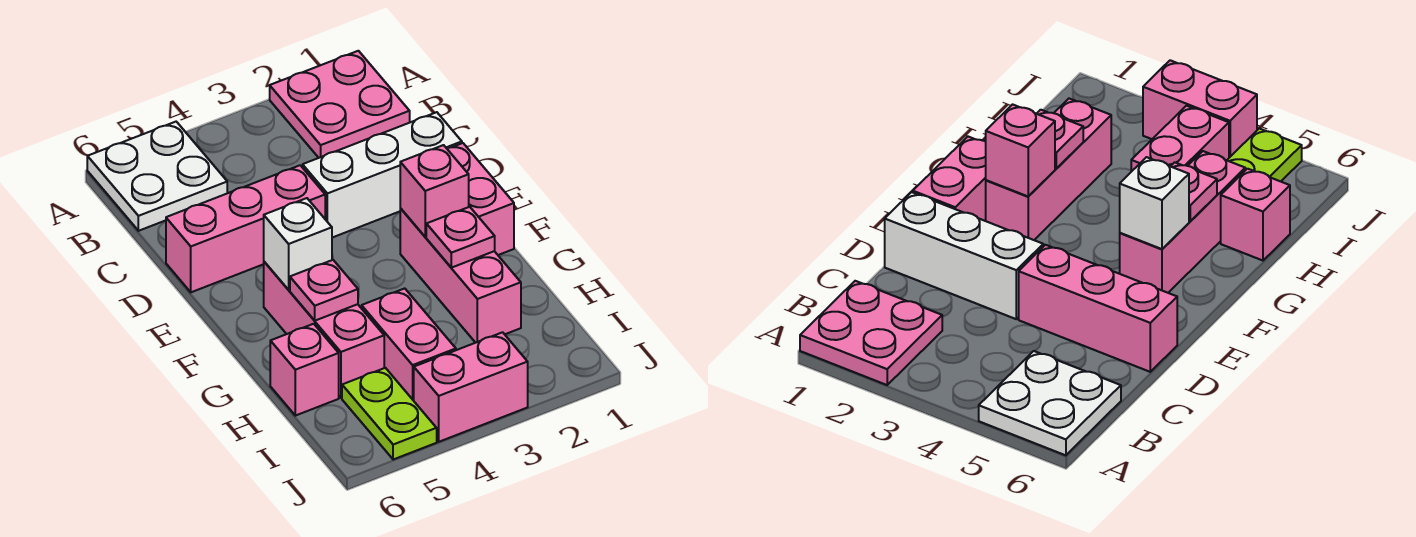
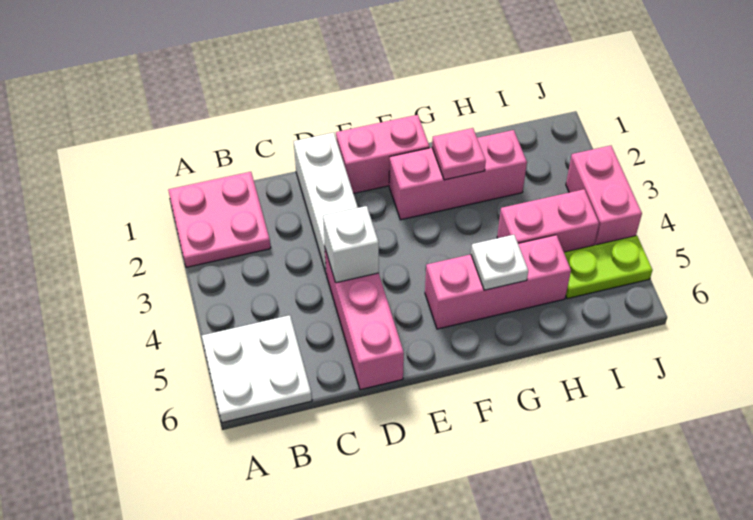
pink brick F2 level 2 -> none
white brick F5 level 2 -> white brick D4 level 2
pink plate G5 level 2 -> white plate G5 level 2
pink brick H6 level 1 -> none

